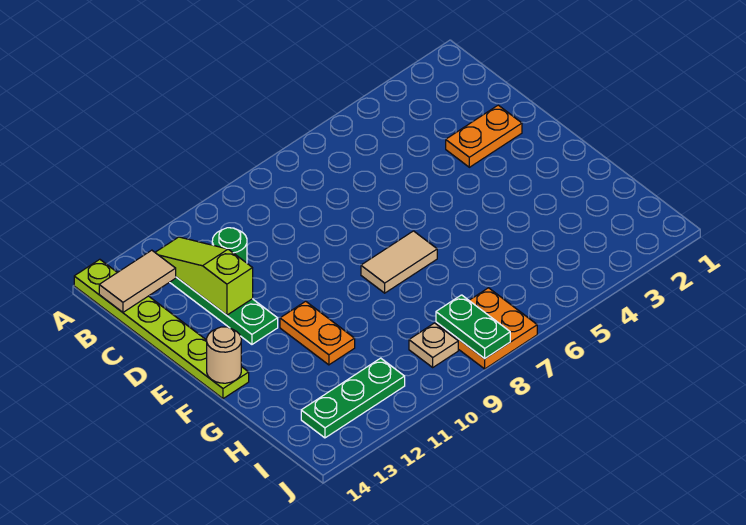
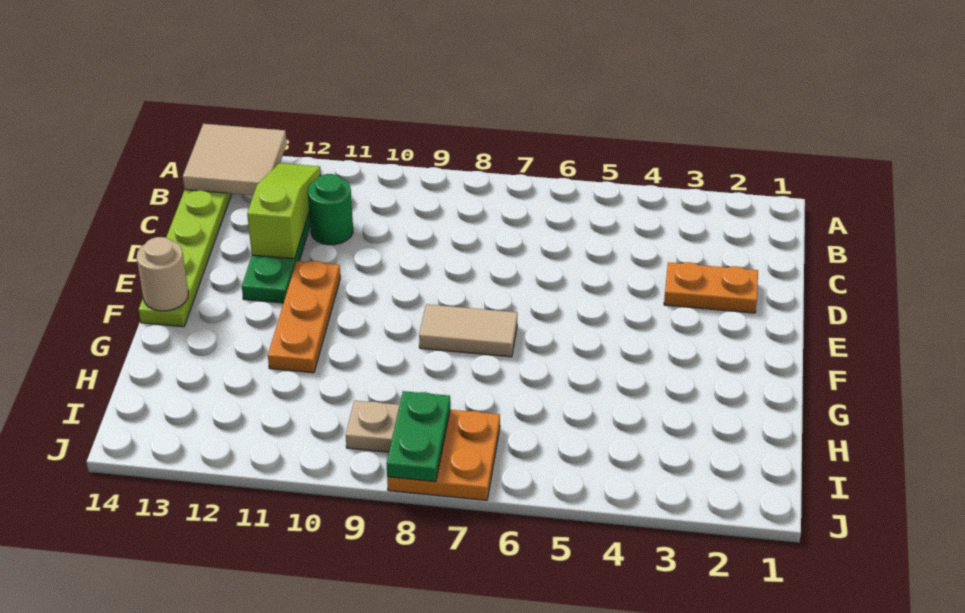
tan tile B13:B14 level 2 -> tan tile A13:B14 level 2
orange plate F11:G11 level 1 -> orange plate E11:G11 level 1
green plate I11:I13 level 1 -> none

